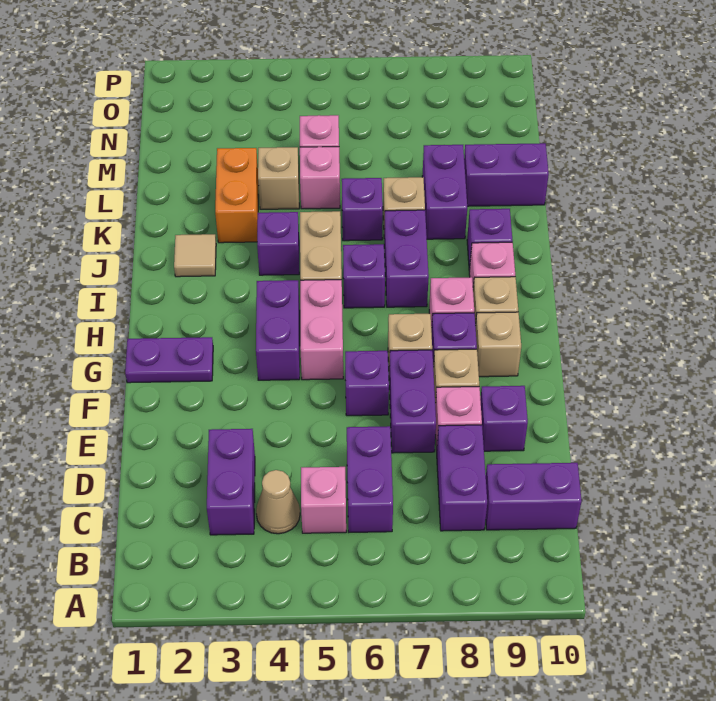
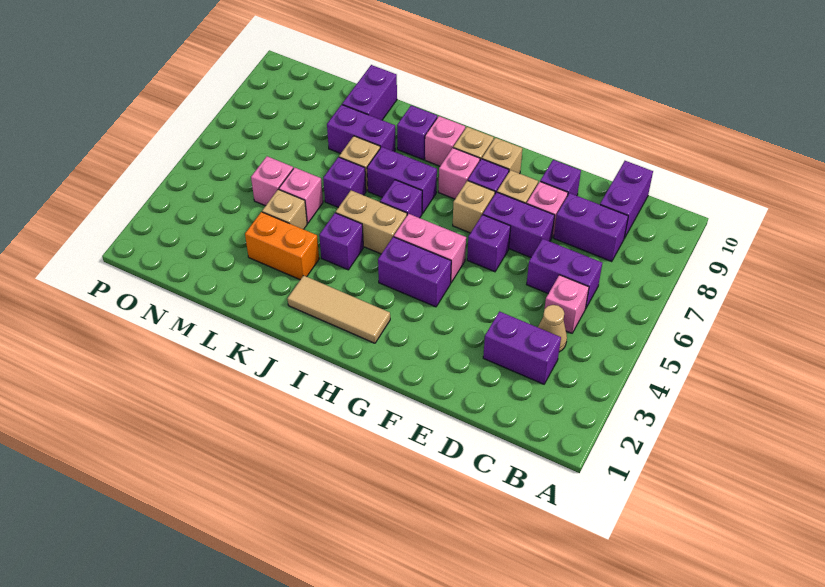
purple plate G1:G2 level 1 -> none
tan tile J2 level 1 -> tan tile H2:J2 level 1

